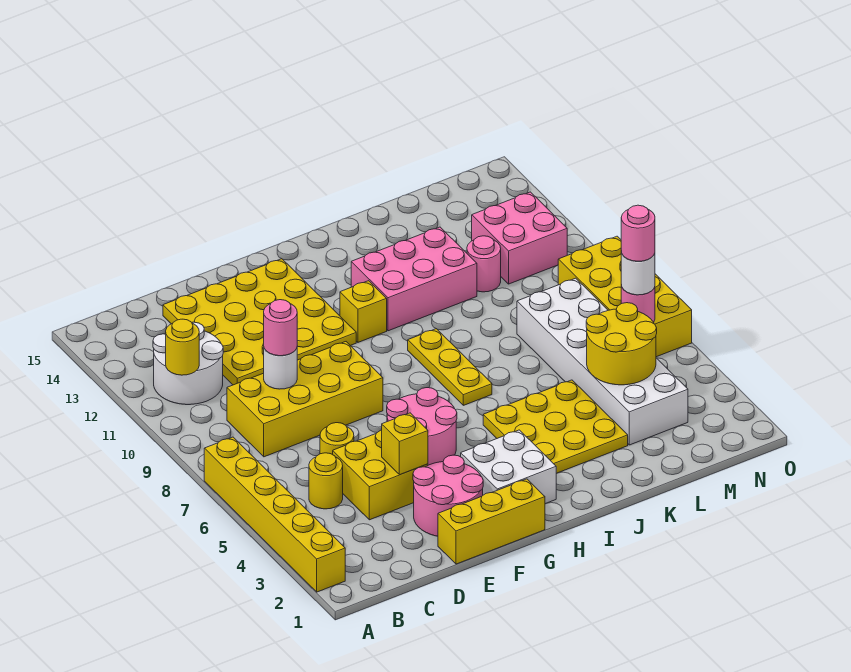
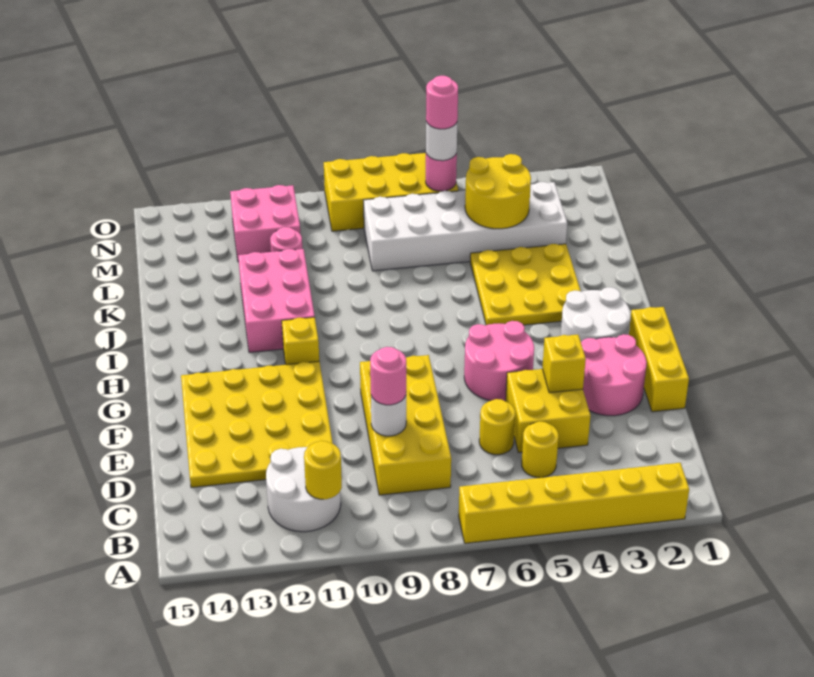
white brick G2:H3 level 1 -> white round brick G2:H3 level 1
yellow plate I7:I9 level 1 -> none

